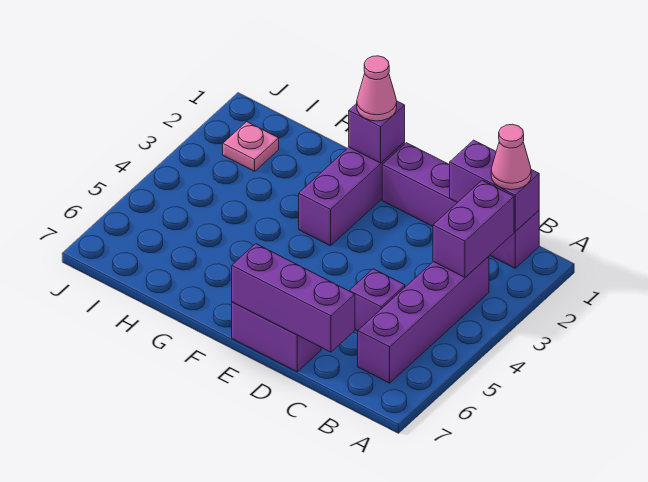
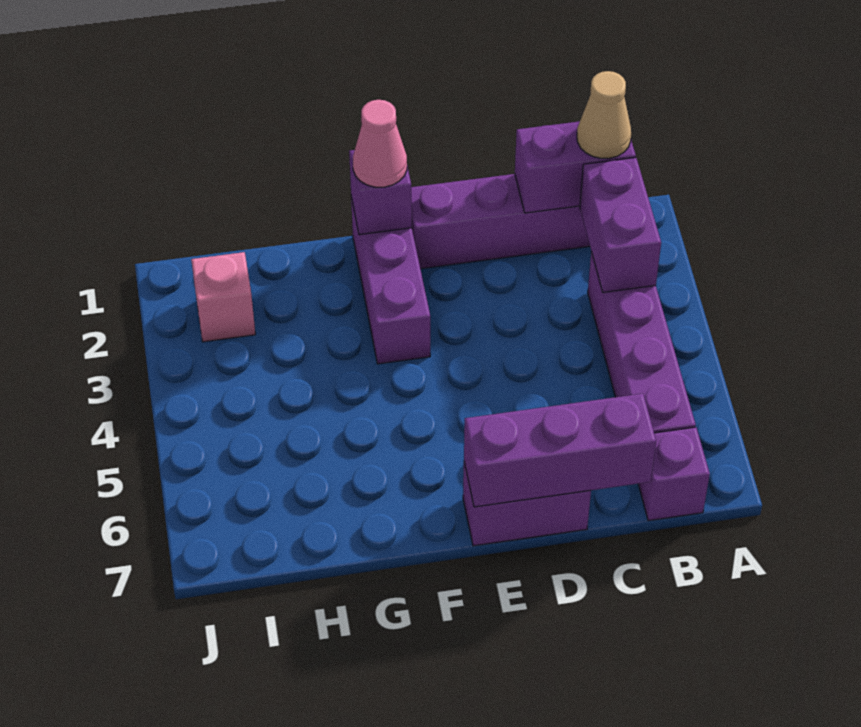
pink cone B1 level 3 -> tan cone B1 level 3
purple brick C5 level 1 -> purple brick B7 level 1
pink plate I2 level 1 -> pink brick I2 level 1

